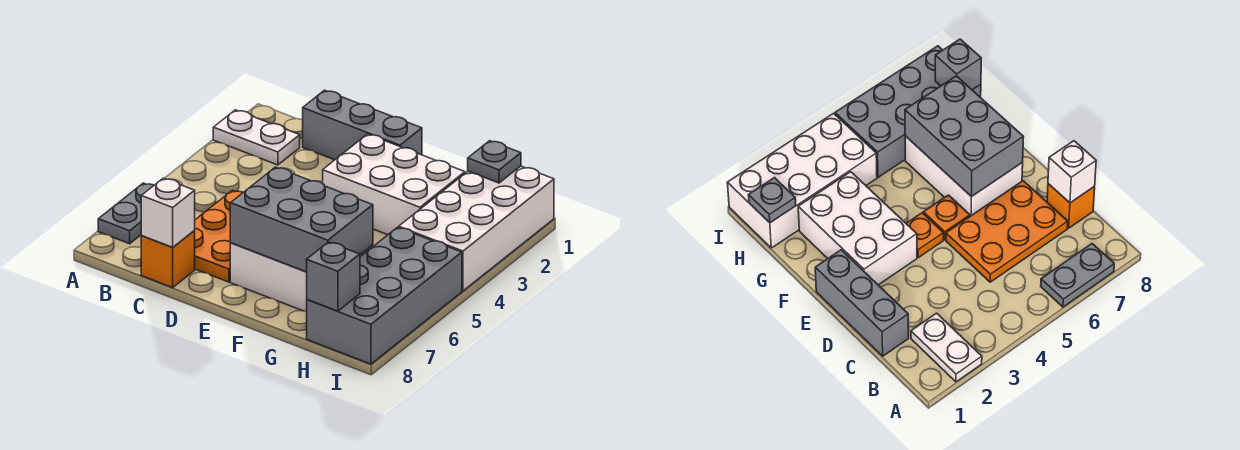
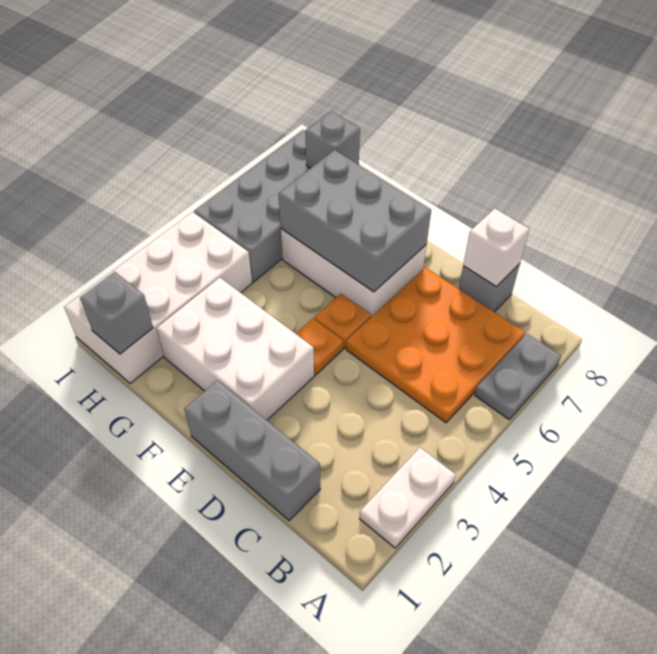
white plate A2:B2 level 1 -> white plate A2:A3 level 1
orange plate C5:D7 level 1 -> orange plate B5:D7 level 1
orange brick C8 level 1 -> grey brick C8 level 1
grey plate H1 level 2 -> grey brick H1 level 2

